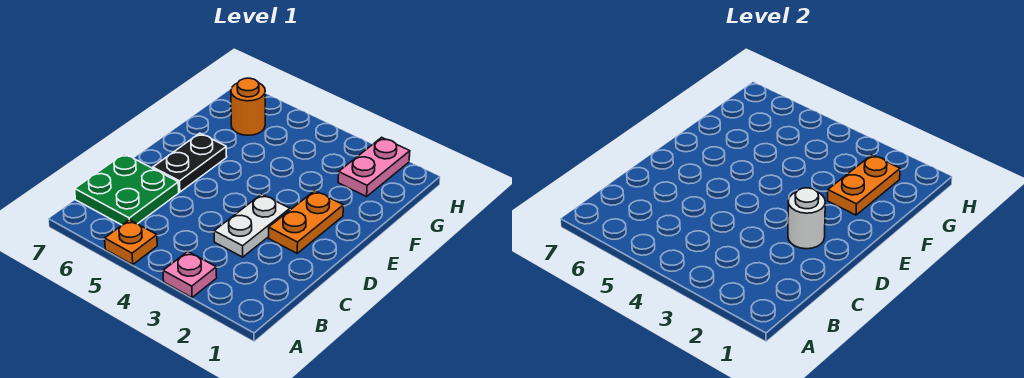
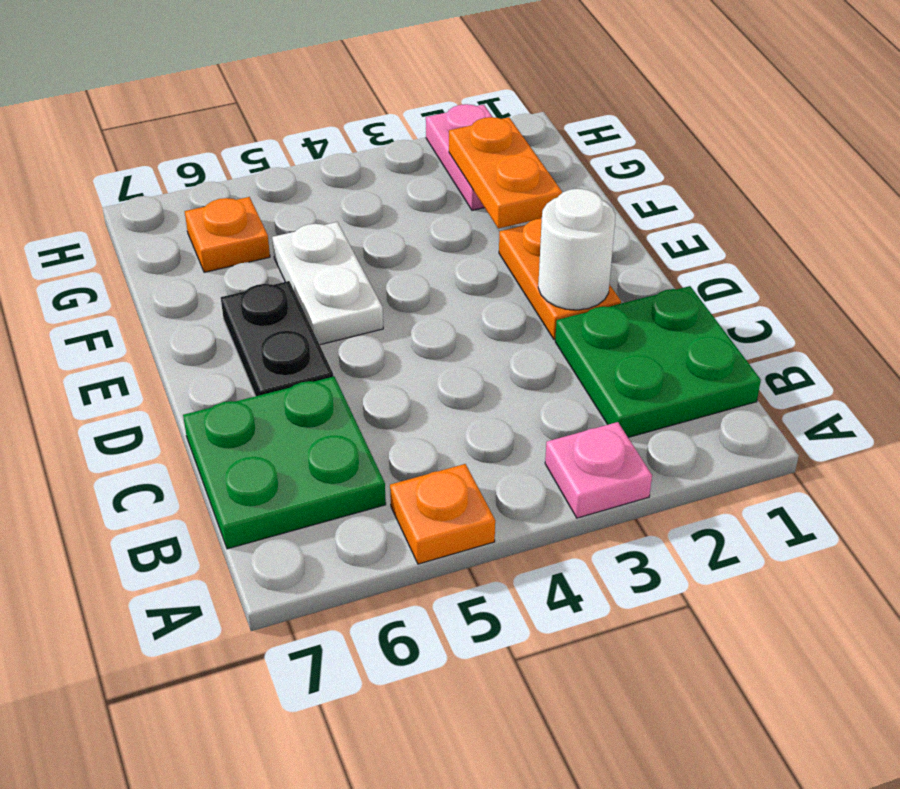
none -> green plate B1:C2 level 1
white plate C3:D3 level 1 -> white plate E5:F5 level 1
orange round brick G6 level 1 -> orange plate G6 level 1

